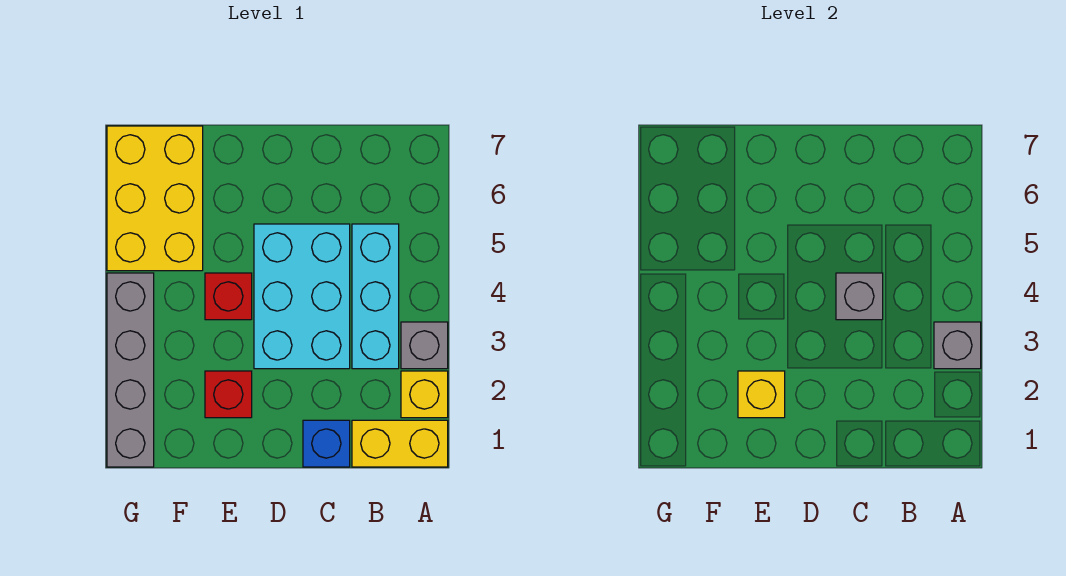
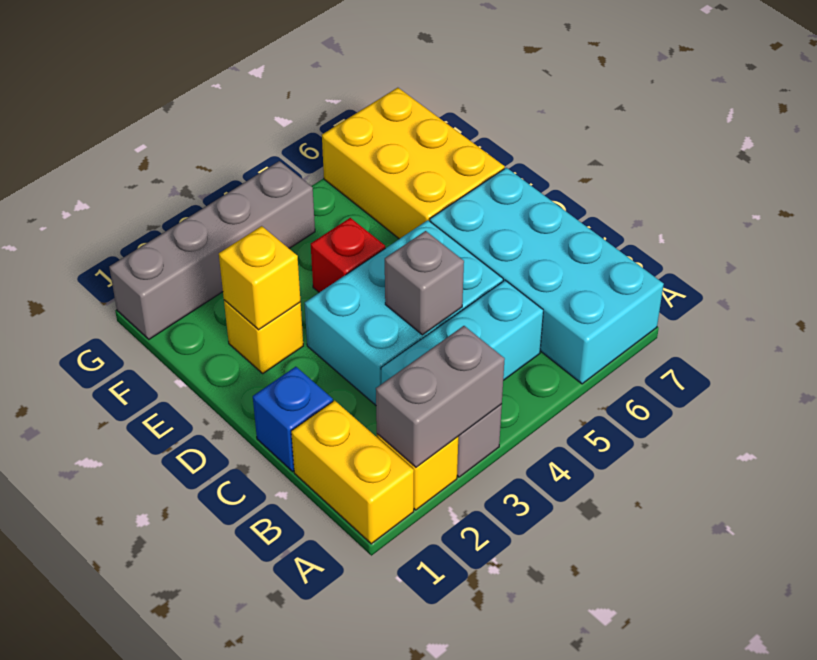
grey brick A3 level 2 -> grey brick A2:A3 level 2
none -> cyan brick A6:D7 level 1
red brick E2 level 1 -> yellow brick E2 level 1
yellow brick F5:G7 level 1 -> yellow brick E6:G7 level 1

